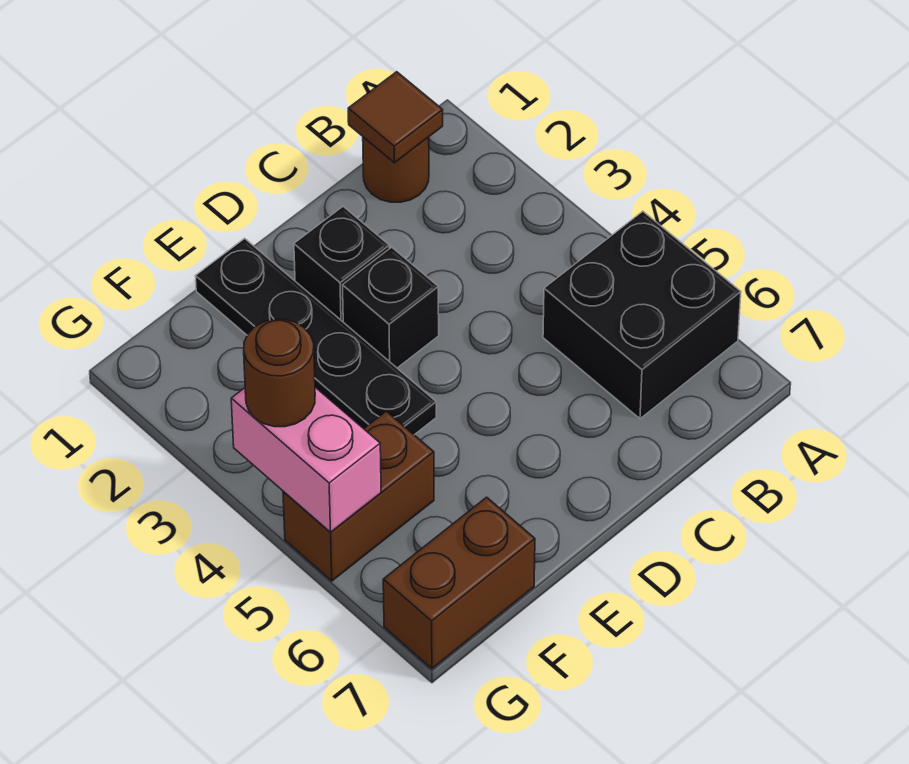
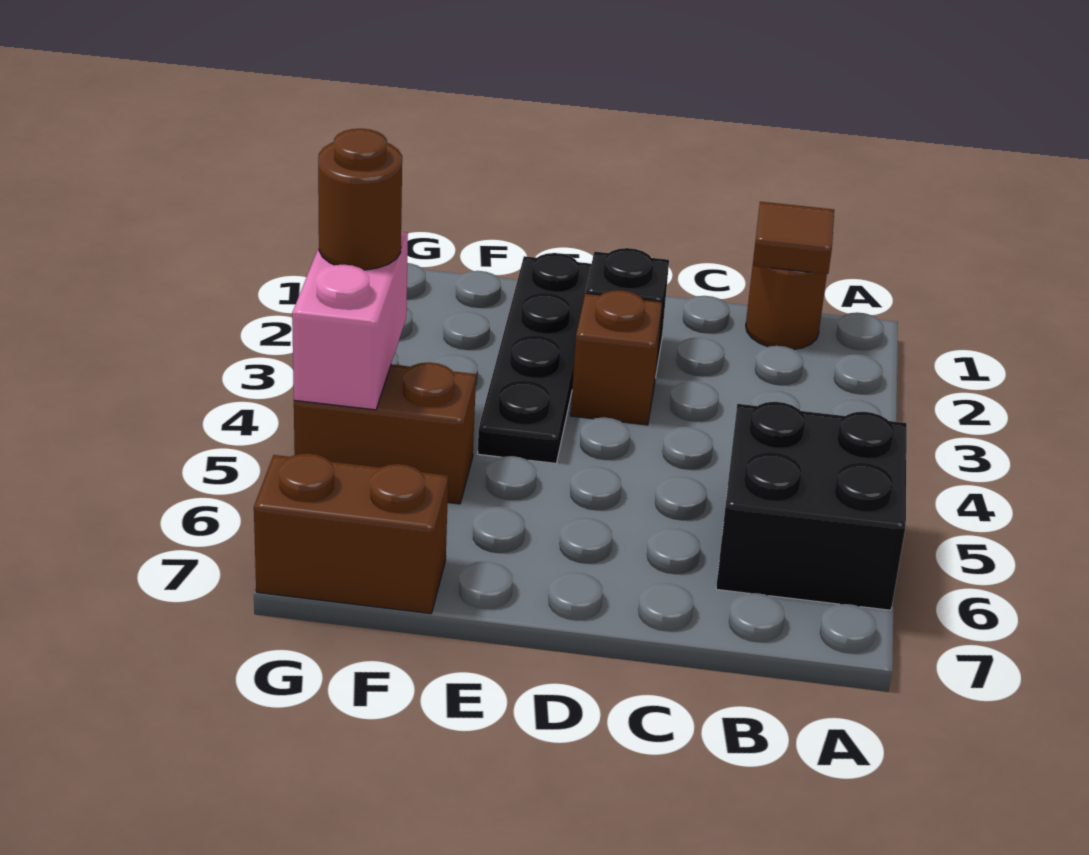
black brick D3 level 1 -> brown brick D3 level 1

